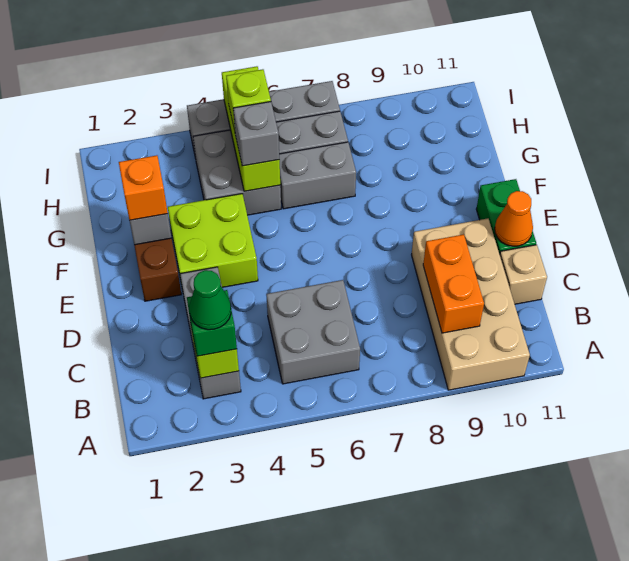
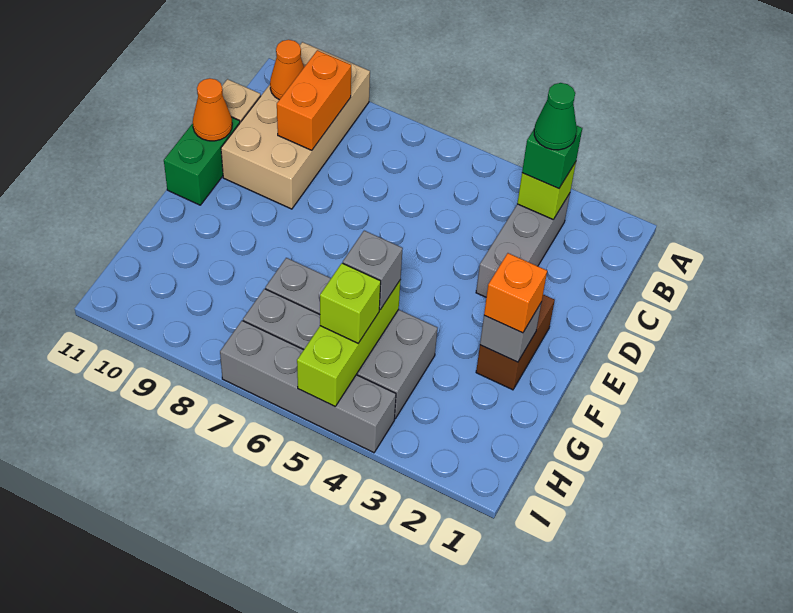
grey brick B5:C6 level 1 -> none
none -> orange cone B10 level 2
lime brick E3:F4 level 1 -> none

